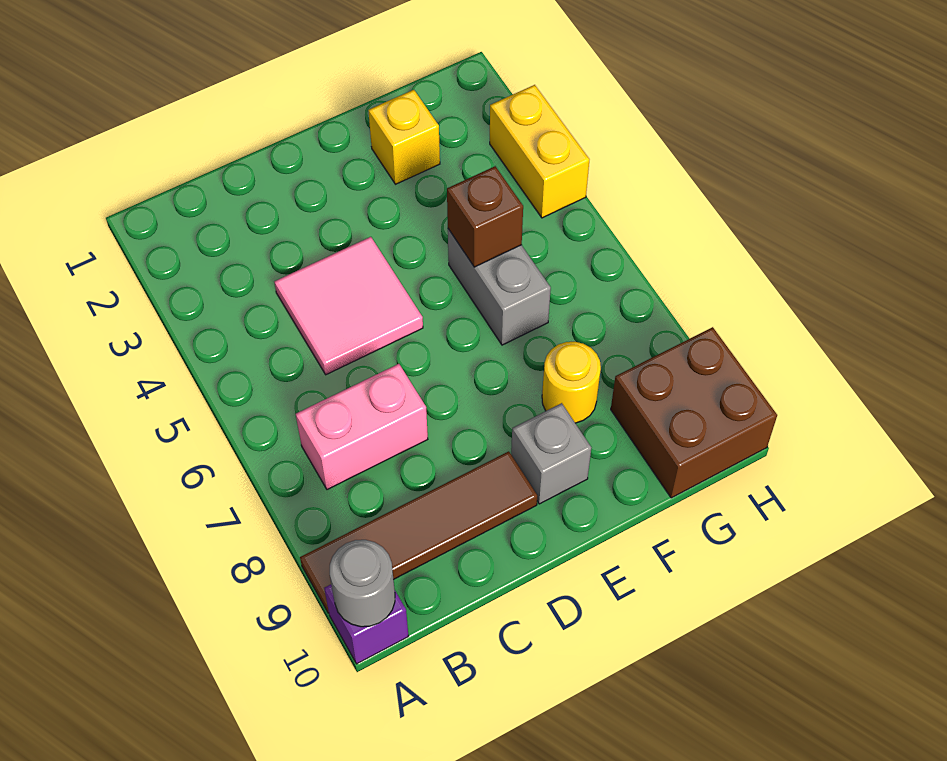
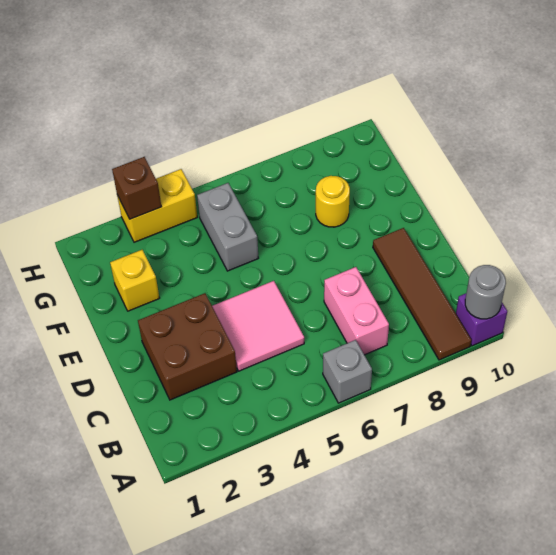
grey brick E9 level 1 -> grey brick A6 level 1
grey brick F5:F6 level 1 -> grey brick F5:G5 level 1
brown brick F5 level 2 -> brown brick H3 level 2
brown brick G9:H10 level 1 -> brown brick C2:D3 level 1

